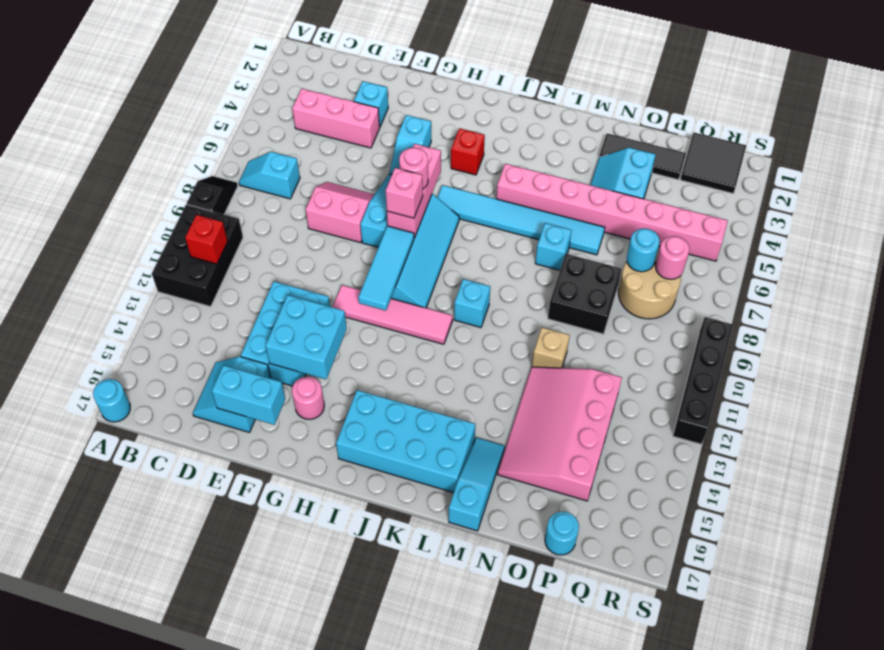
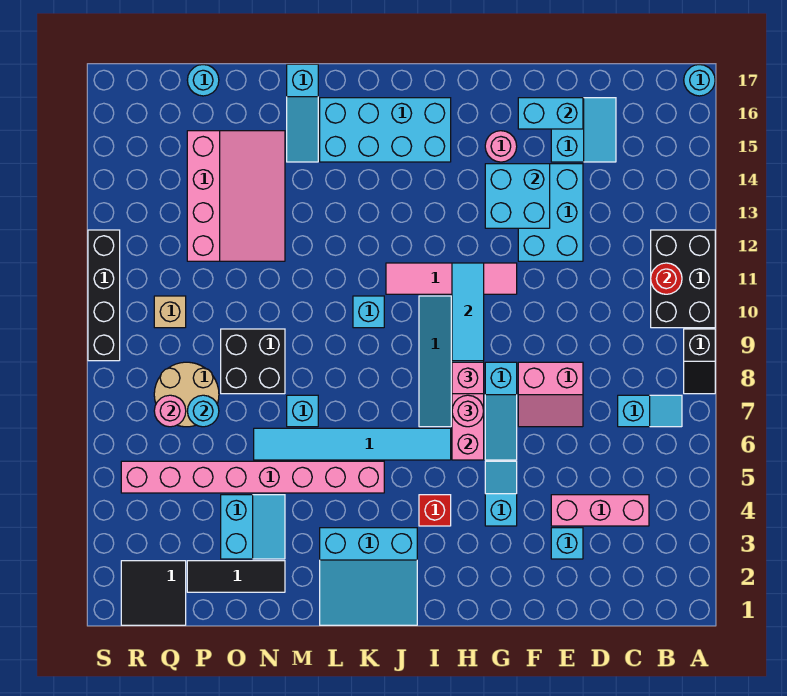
red brick B11 level 2 -> red round brick B11 level 2
none -> cyan slope J1:L3 level 1 top 3
tan brick N11 level 1 -> tan brick Q10 level 1

